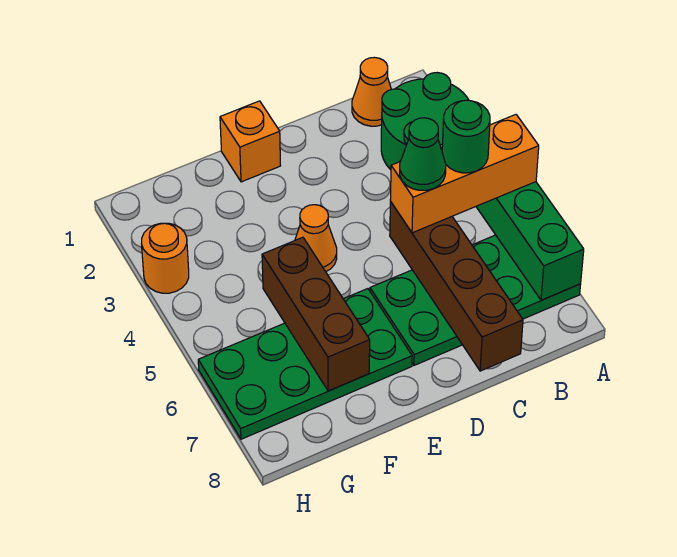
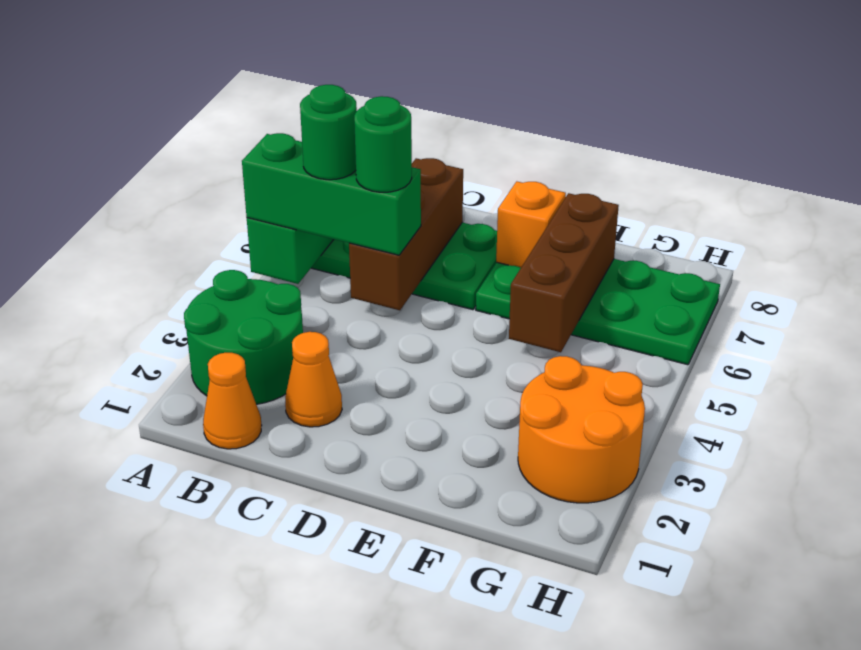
orange brick A5:C5 level 3 -> green brick A5:C5 level 3
brown brick C5:C8 level 2 -> brown brick C5:C7 level 2
green cone C5 level 4 -> green round brick C5 level 4
orange brick E1 level 1 -> orange brick E7 level 2
orange cone E4 level 1 -> orange cone C2 level 1
orange round brick H3 level 1 -> orange round brick G2:H3 level 1

